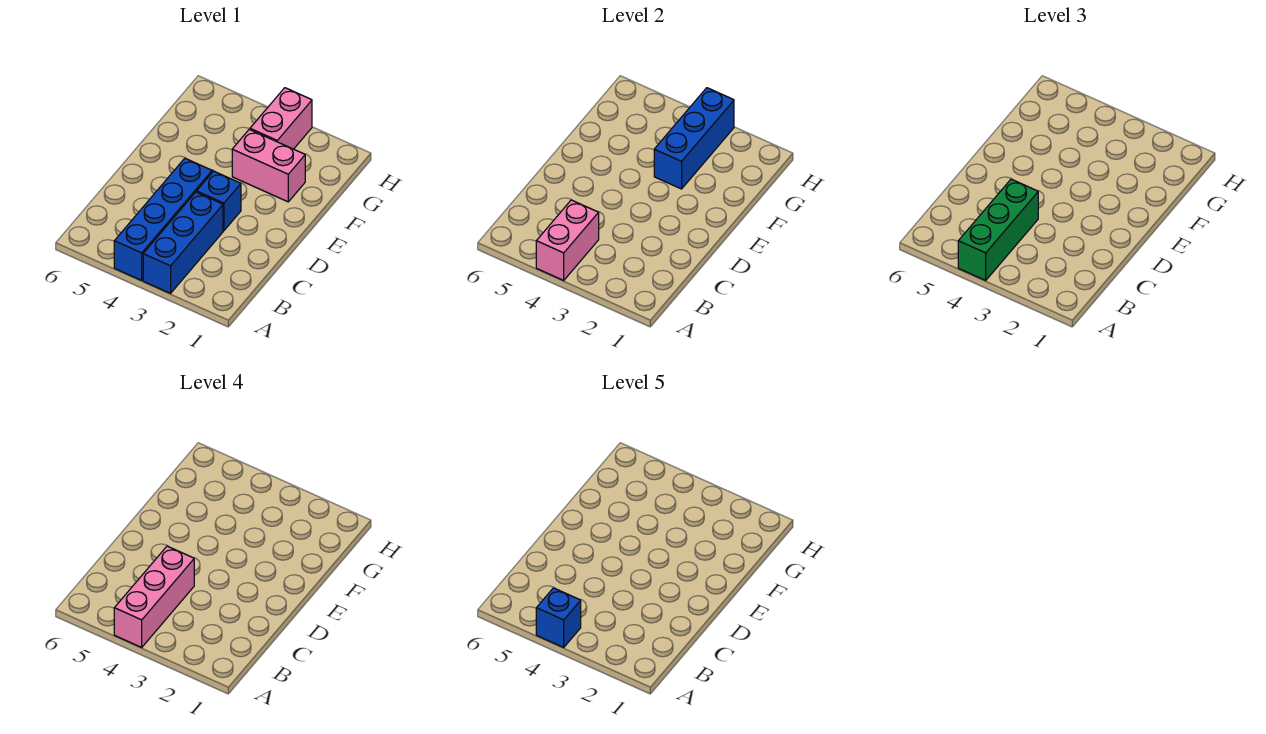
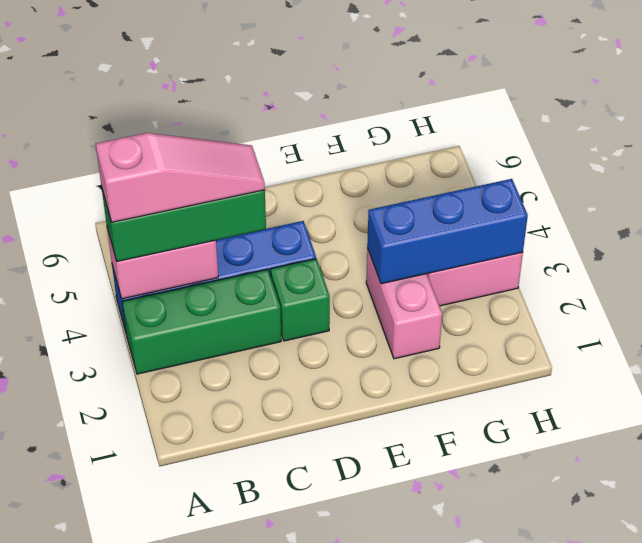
blue brick A3:C3 level 1 -> green brick A3:C3 level 1
pink brick A4:C4 level 4 -> pink slope A4:C4 level 4 top A
blue brick A4 level 5 -> none
blue brick D3 level 1 -> green brick D3 level 1

